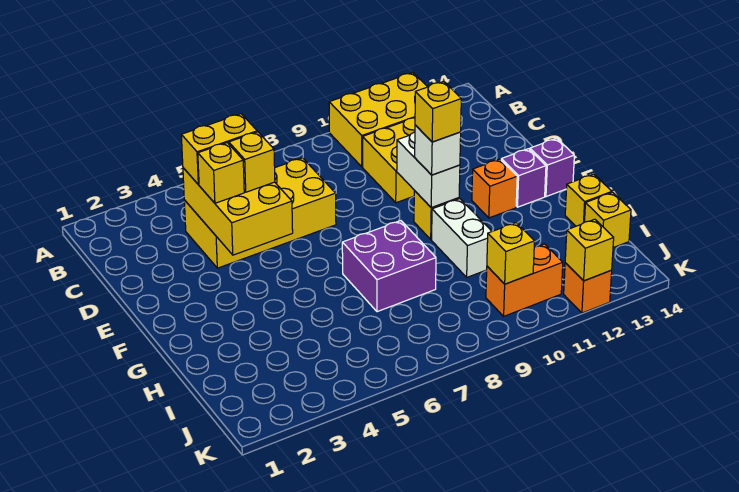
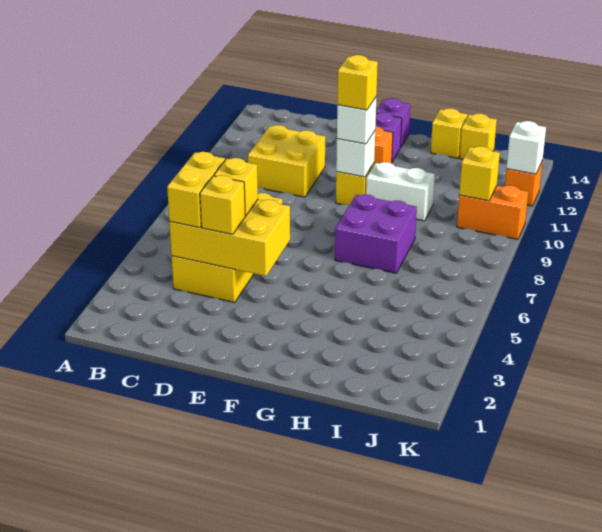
yellow brick A10:B12 level 1 -> none
white brick E10:F10 level 2 -> white brick F10 level 2
orange brick J10:J11 level 1 -> orange brick J10:K10 level 1
yellow brick K12 level 2 -> white brick K12 level 2

